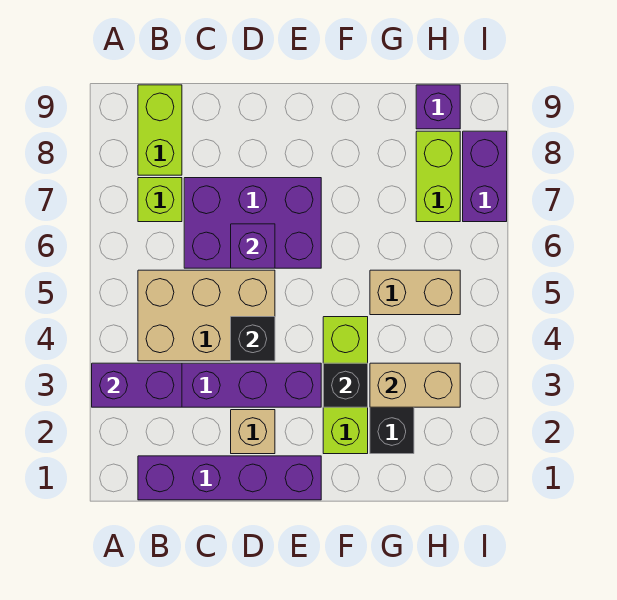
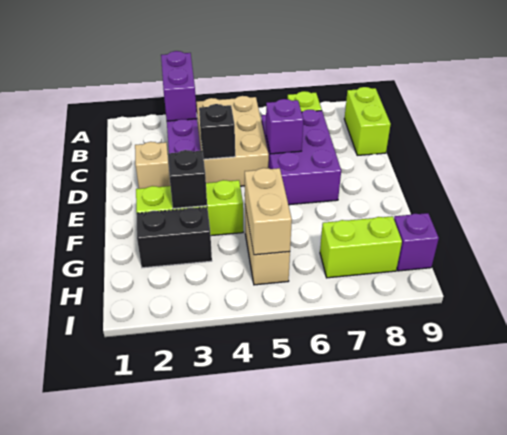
purple brick B1:E1 level 1 -> none
lime brick B8:B9 level 1 -> lime brick B9:C9 level 1
tan brick G3:H3 level 2 -> tan brick G5:H5 level 2
purple brick I7:I8 level 1 -> none

